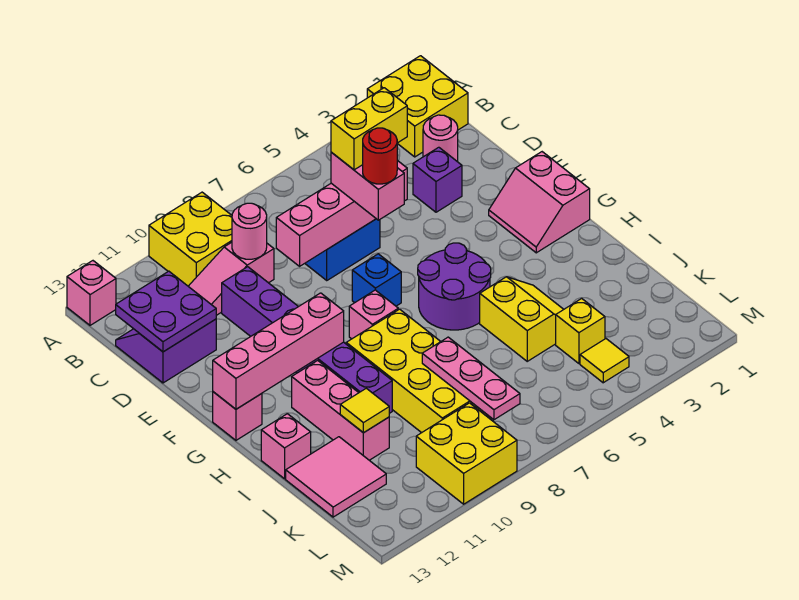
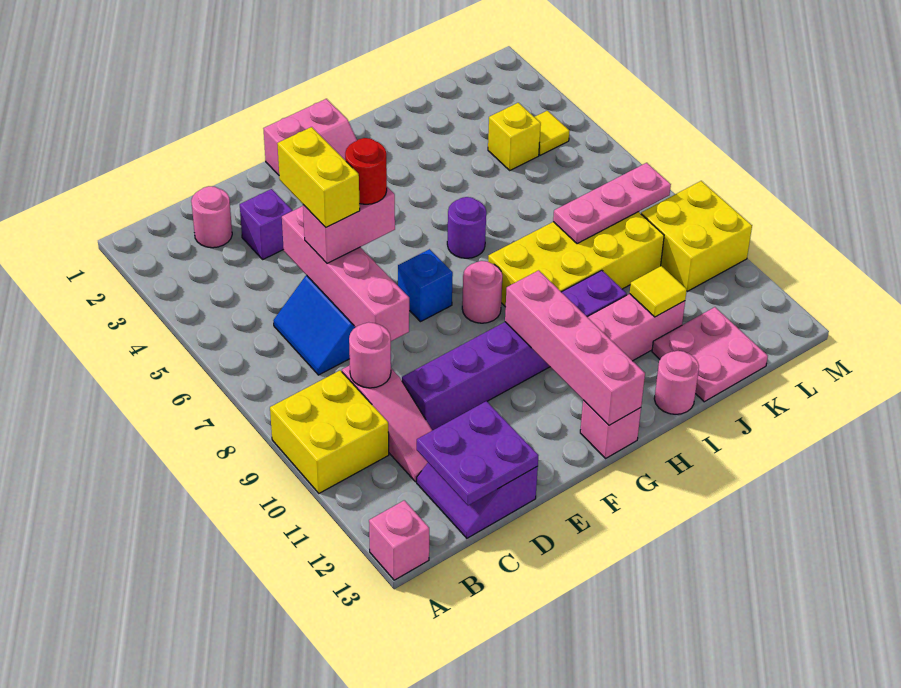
yellow brick A1:B2 level 1 -> none
purple round brick G5:H6 level 1 -> purple round brick H6 level 1
pink brick G8 level 1 -> pink round brick G8 level 1
yellow slope I4:J5 level 1 top 5 -> none
pink brick I13 level 1 -> pink round brick I13 level 1
pink tile J12:K13 level 1 -> pink plate J12:K13 level 1

